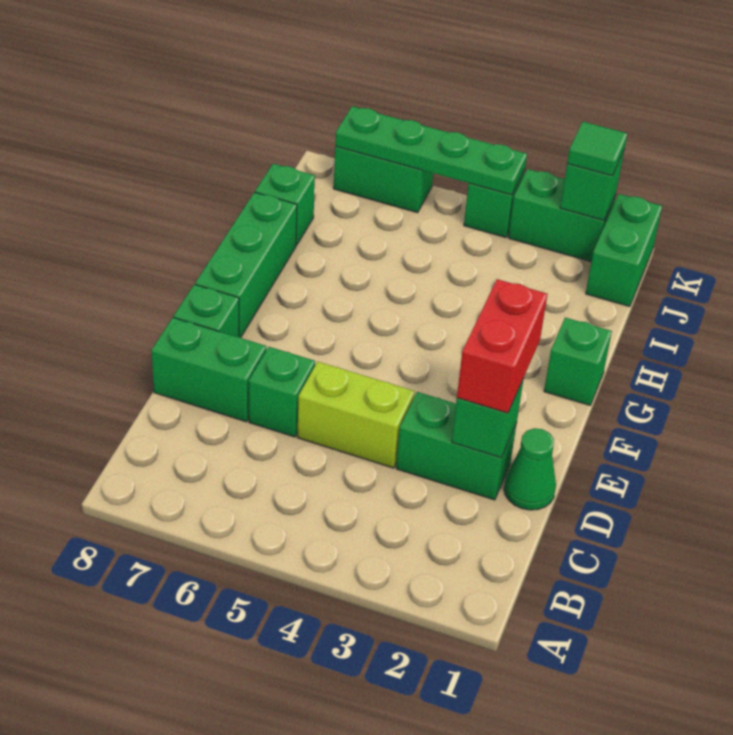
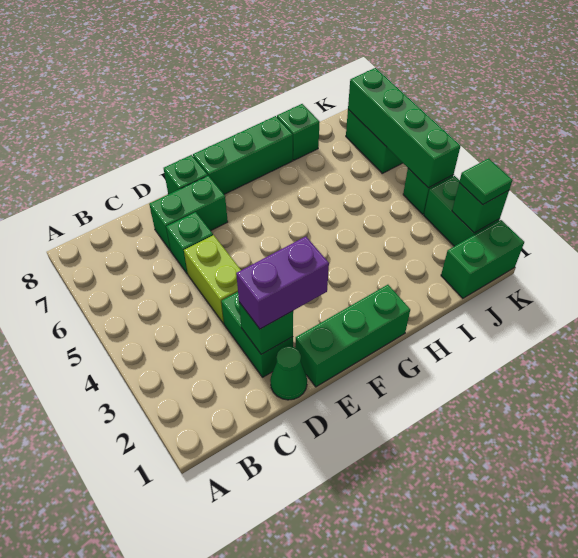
red brick D2:E2 level 3 -> purple brick D2:E2 level 3
green brick D7:D8 level 1 -> green brick D7:E7 level 1
green brick G1 level 1 -> green brick E1:G1 level 1
green plate K4:K7 level 2 -> green brick K4:K7 level 2

